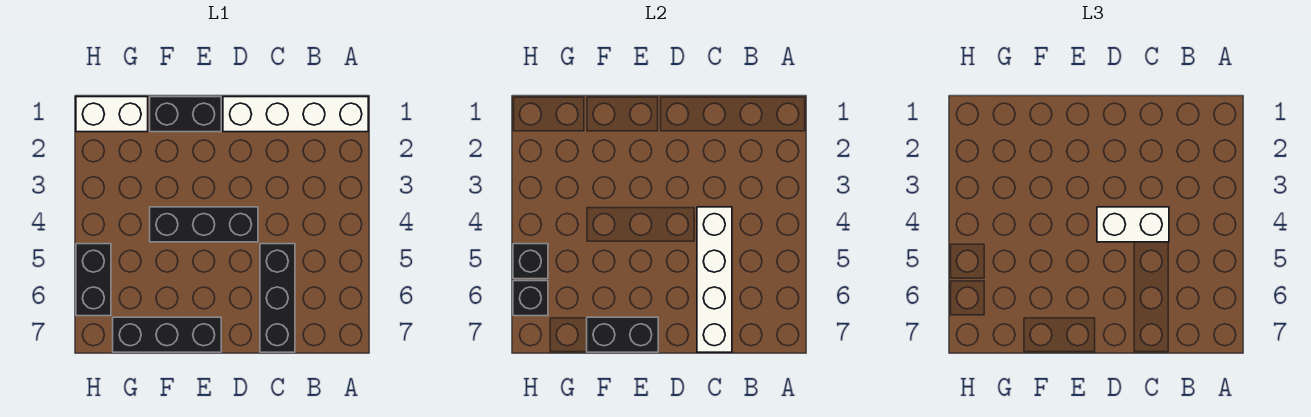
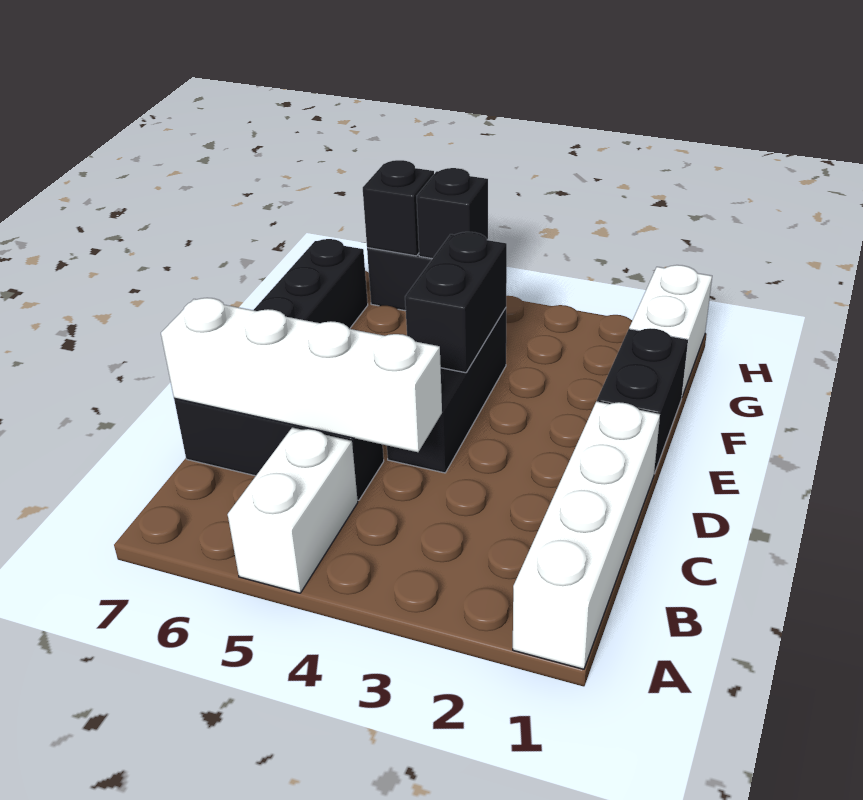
white brick C4:D4 level 3 -> white brick A5:B5 level 1
black brick E7:F7 level 2 -> black brick E4:F4 level 2

